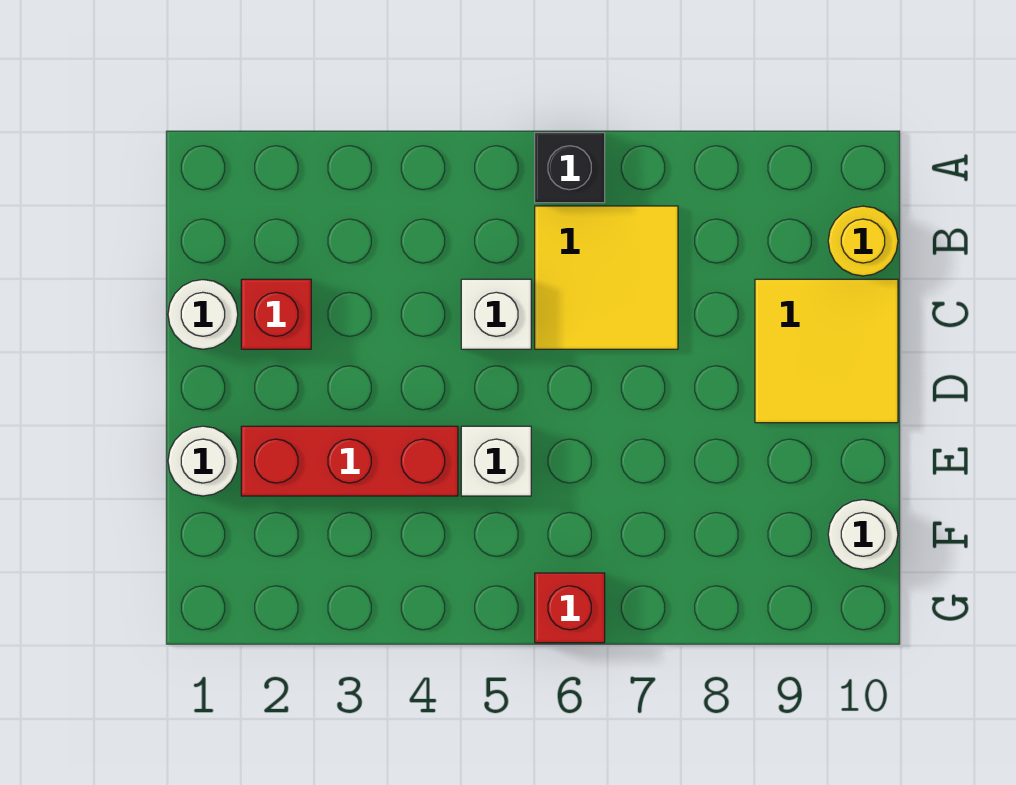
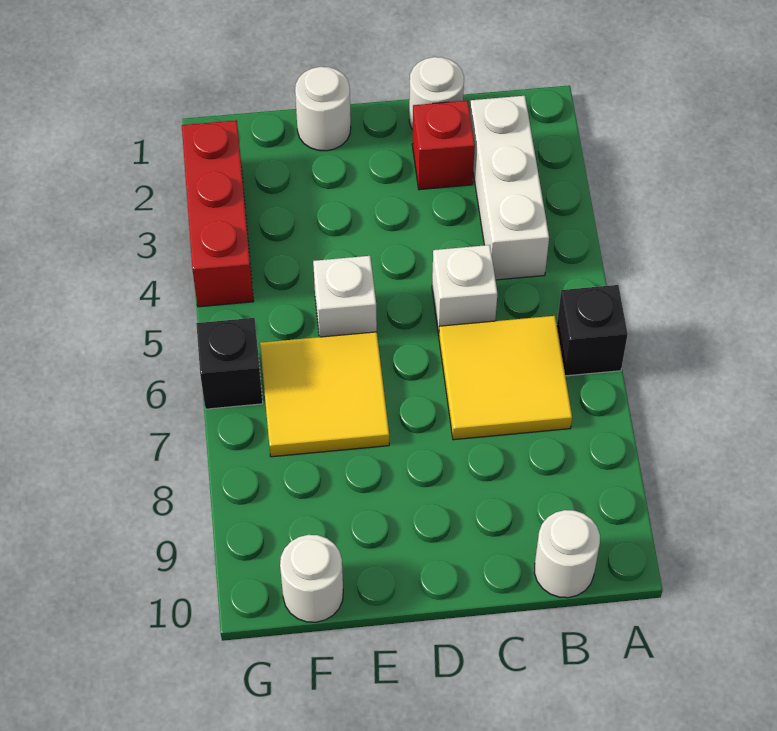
none -> white brick B2:B4 level 1
yellow round brick B10 level 1 -> white round brick B10 level 1
yellow tile C9:D10 level 1 -> yellow tile E6:F7 level 1
red brick E2:E4 level 1 -> red brick G2:G4 level 1
red brick G6 level 1 -> black brick G6 level 1

